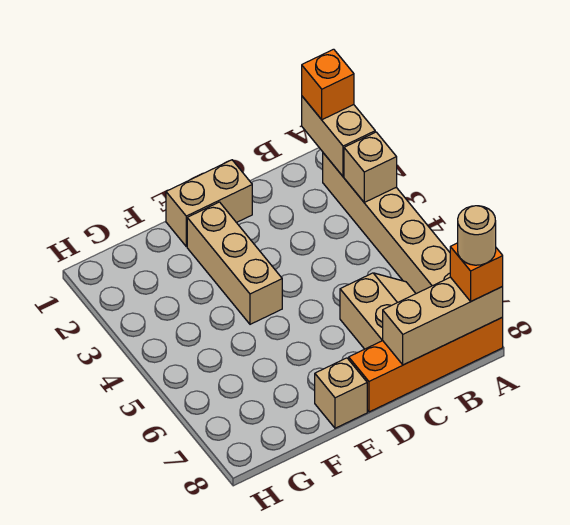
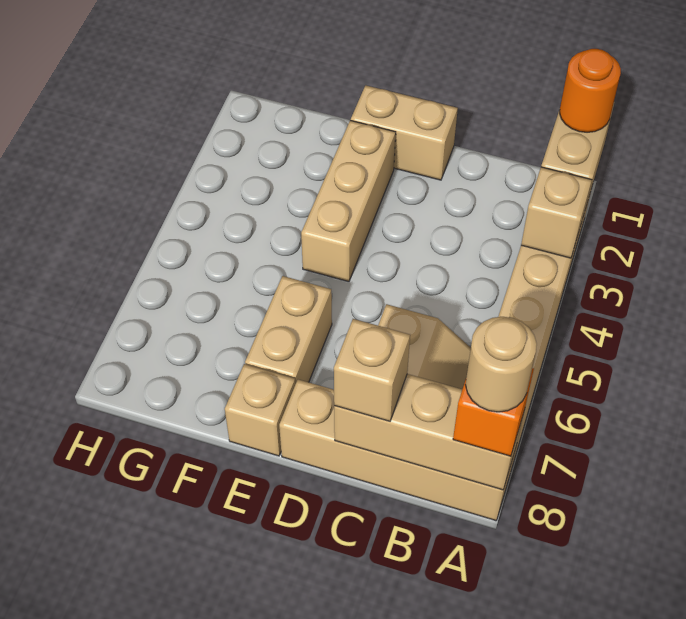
orange brick A1 level 3 -> orange round brick A1 level 3
orange brick A8:D8 level 1 -> tan brick A8:D8 level 1
none -> tan brick C8 level 3
none -> tan brick E6:E7 level 1

